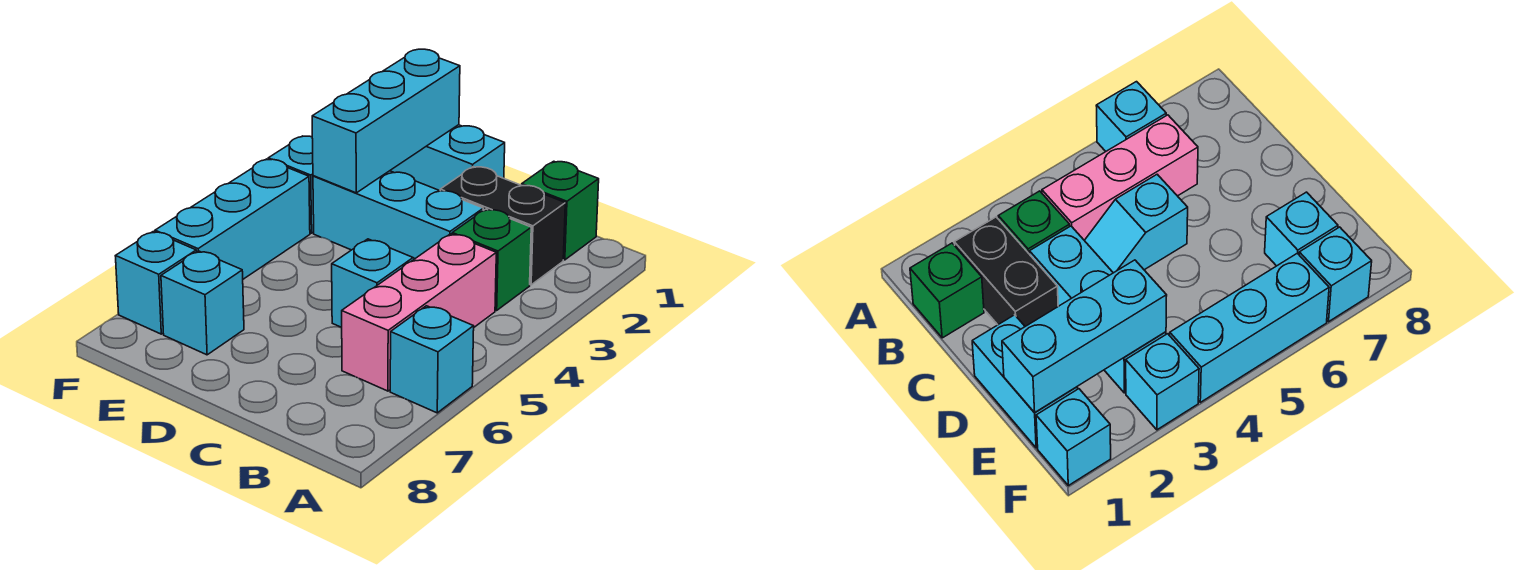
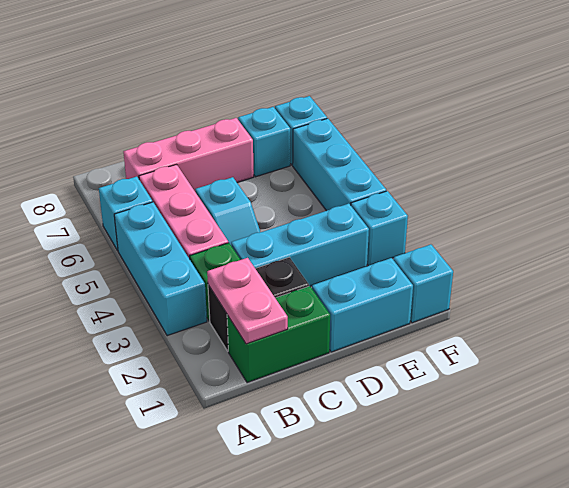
green brick B1 level 1 -> green brick B1:C1 level 1
none -> pink plate B1:B2 level 2
none -> pink brick B7:D7 level 1
cyan brick E1:E3 level 2 -> cyan brick A3:A5 level 1

